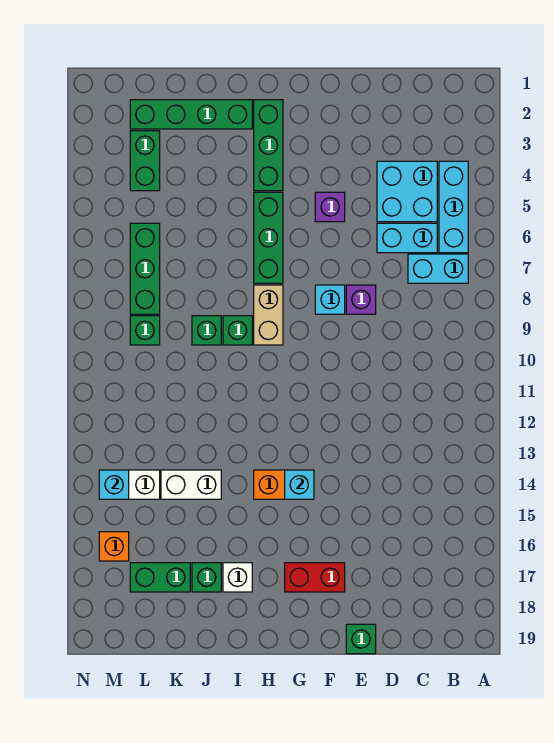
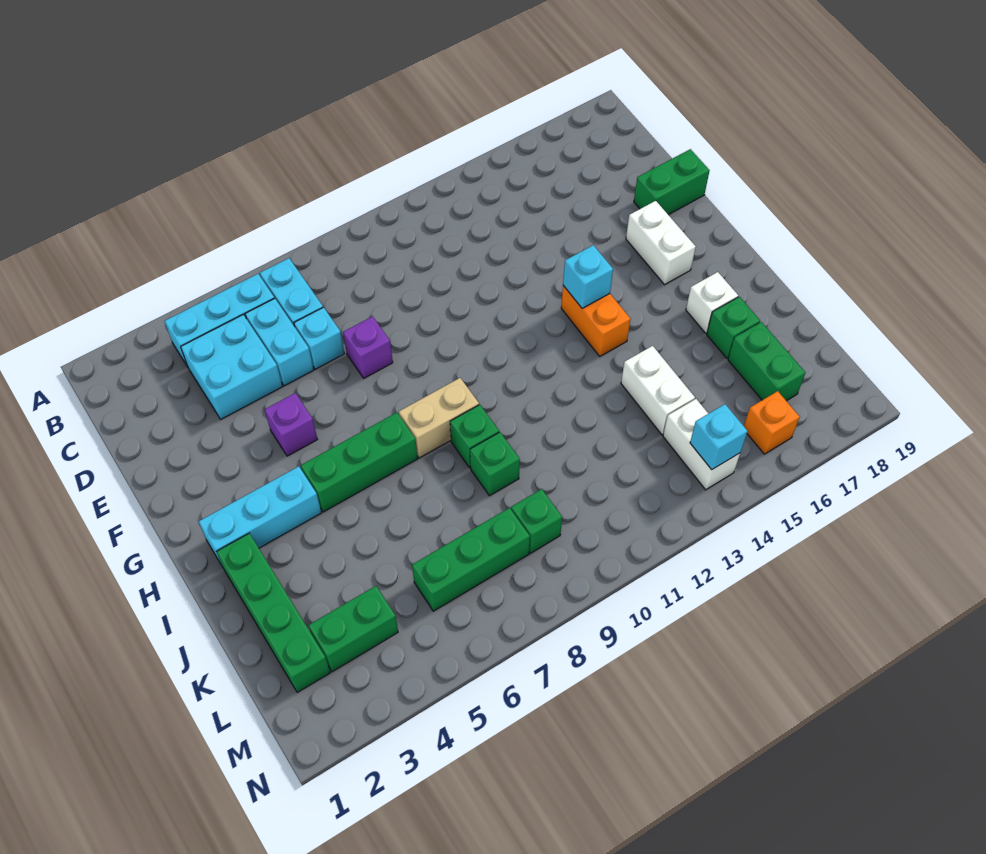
green brick E19 level 1 -> green brick E18:E19 level 1
cyan brick F8 level 1 -> cyan brick D7 level 1
red brick F17:G17 level 1 -> white brick F17:G17 level 1
green brick H2:H4 level 1 -> cyan brick H2:H4 level 1

